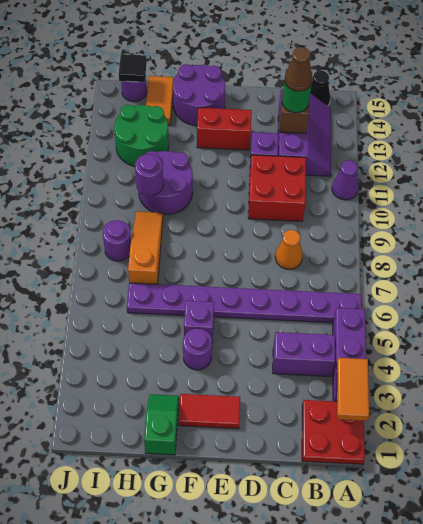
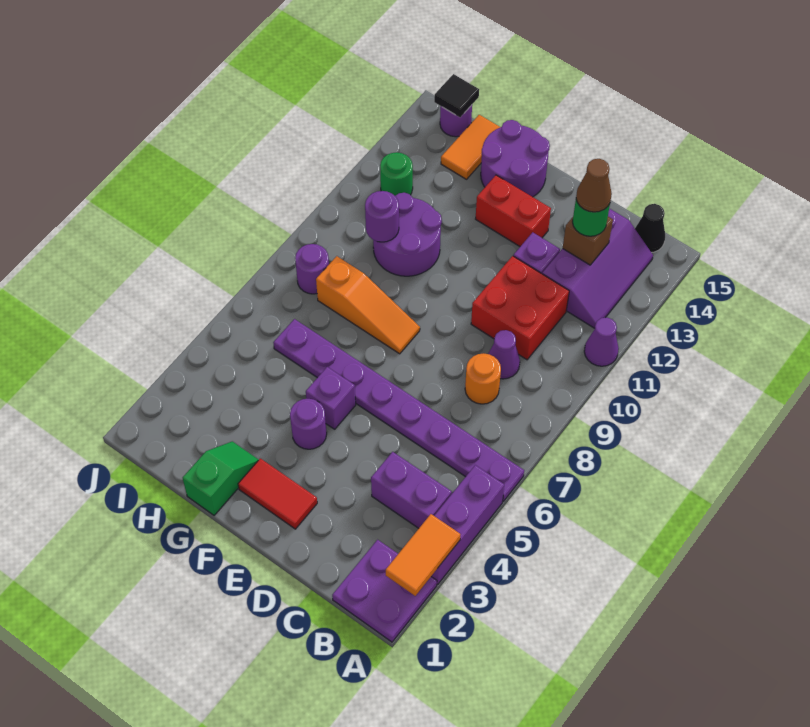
red plate A1:B2 level 1 -> purple plate A1:B2 level 1
orange cone C8 level 1 -> orange round brick C8 level 1
none -> purple cone C9 level 1
orange slope H7:H9 level 1 top 7 -> orange slope F8:H8 level 1 top H
green round brick H12:I13 level 1 -> green round brick I12 level 1

